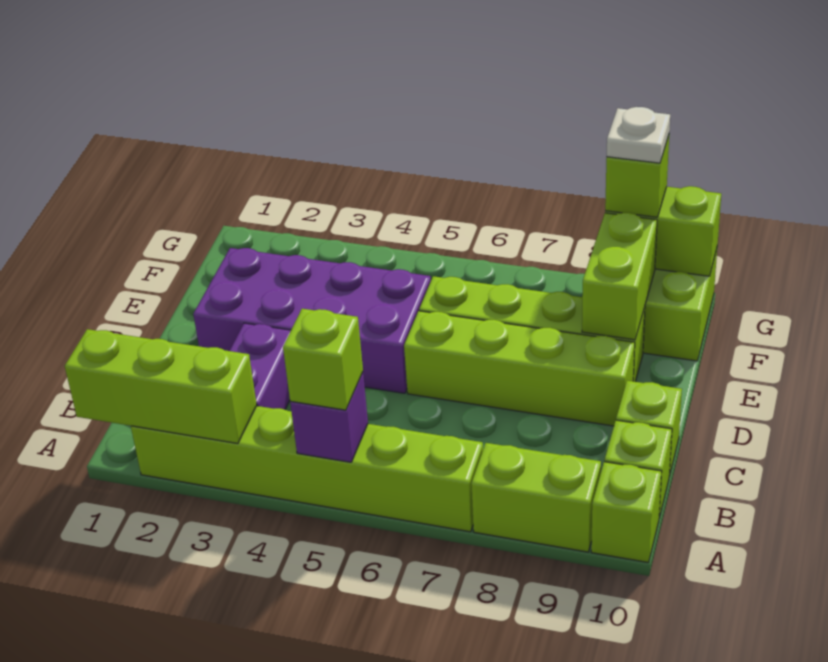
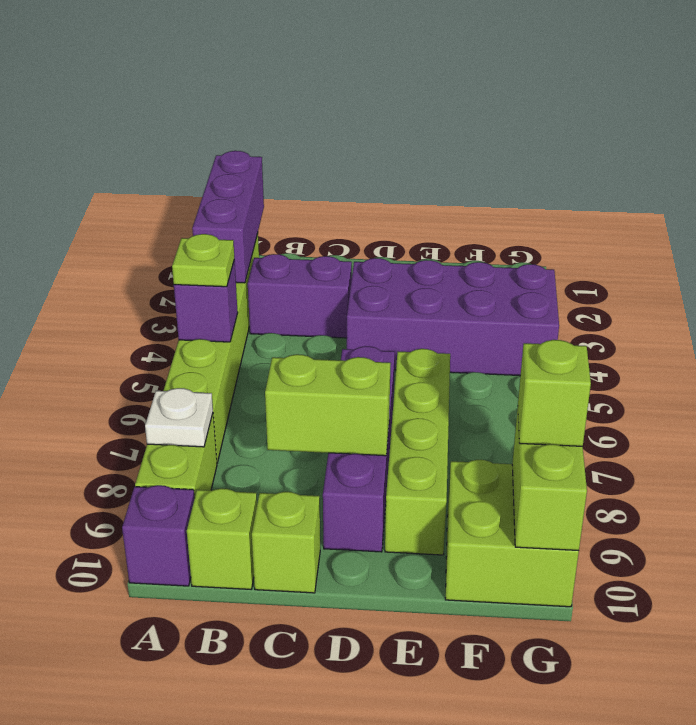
lime brick A1:A3 level 2 -> purple brick A1:A3 level 2
lime brick A5 level 3 -> lime plate A5 level 3
lime brick A10 level 1 -> purple brick A10 level 1
purple brick D2:E5 level 1 -> purple brick D3:G4 level 1
lime brick D6:D9 level 1 -> purple brick D6:D9 level 1
lime brick E9:F9 level 2 -> lime brick C8:D8 level 2
white plate G9 level 4 -> white plate A8 level 2

